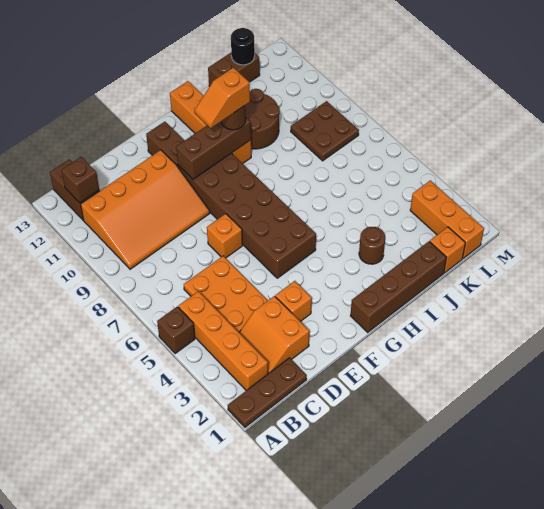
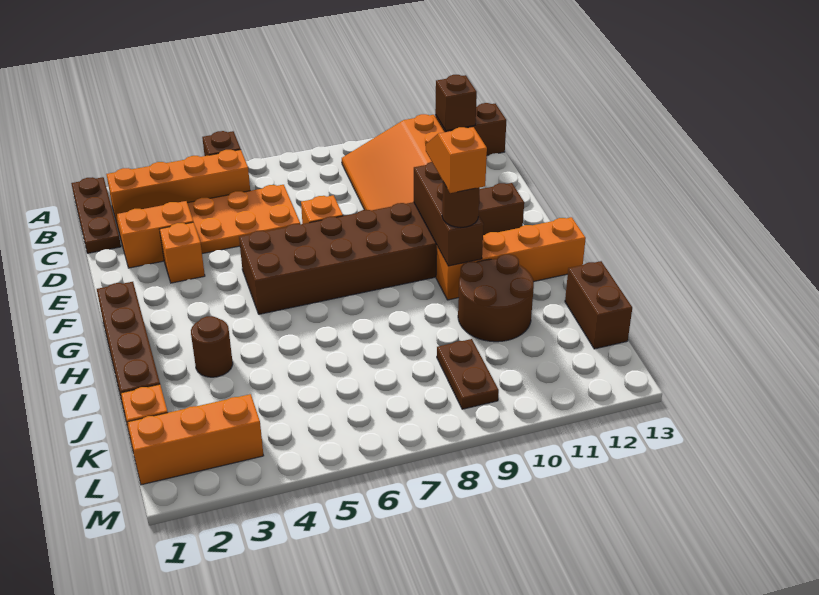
brown plate K8:L9 level 1 -> brown plate K9:L9 level 1
black round brick K13 level 2 -> none

